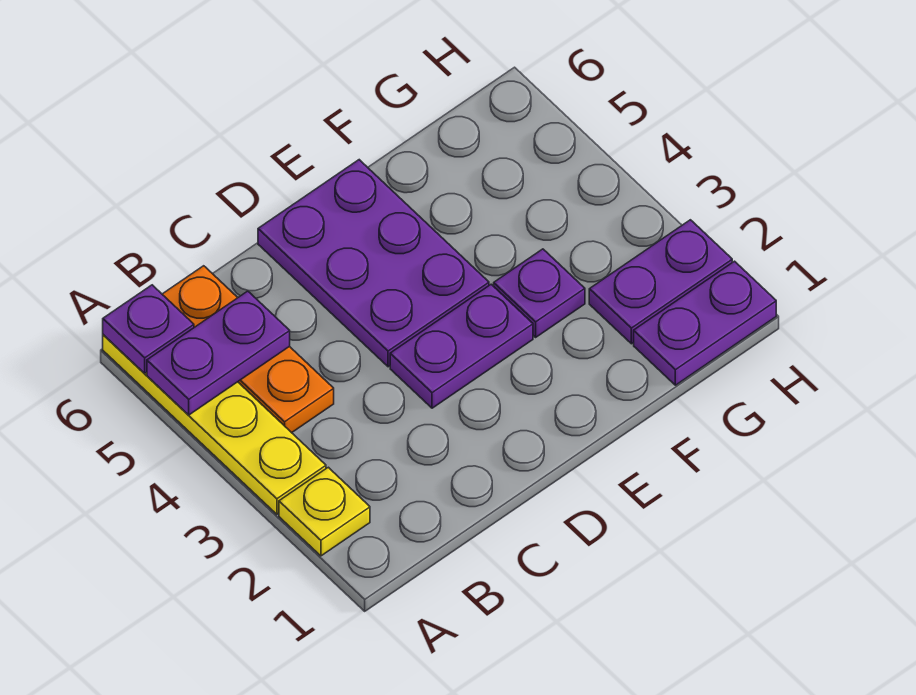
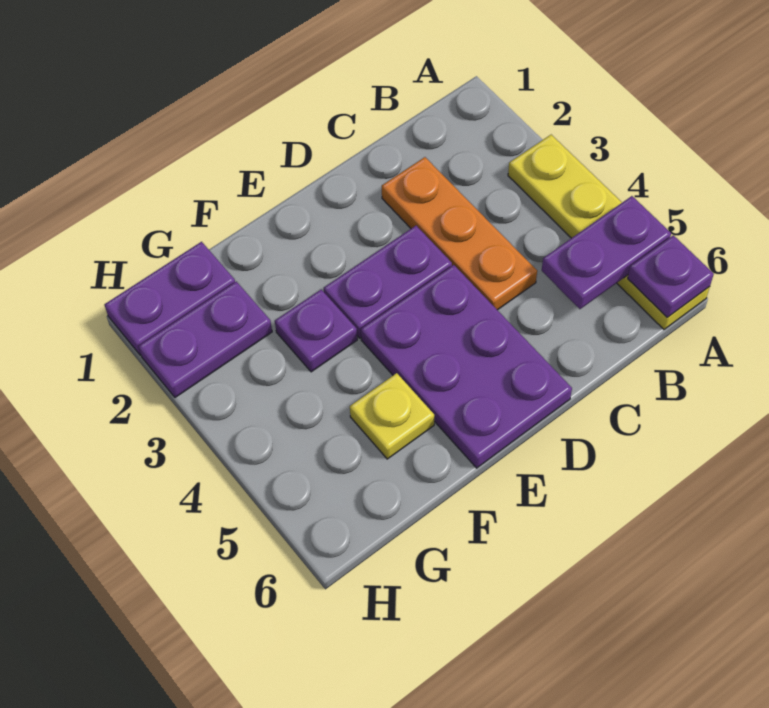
yellow plate A2 level 1 -> yellow plate F5 level 1
orange plate B4:B6 level 1 -> orange plate C2:C4 level 1

